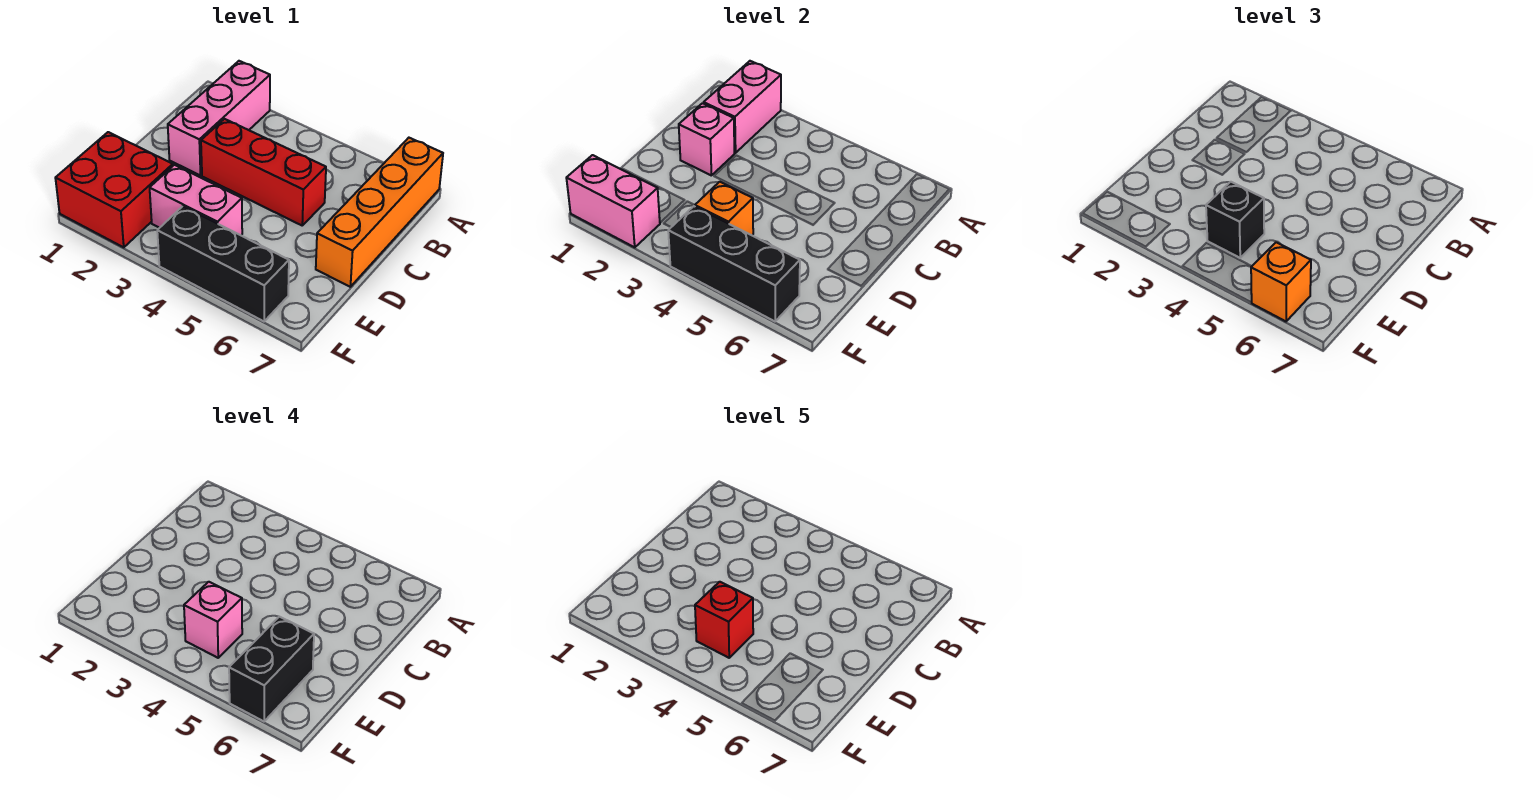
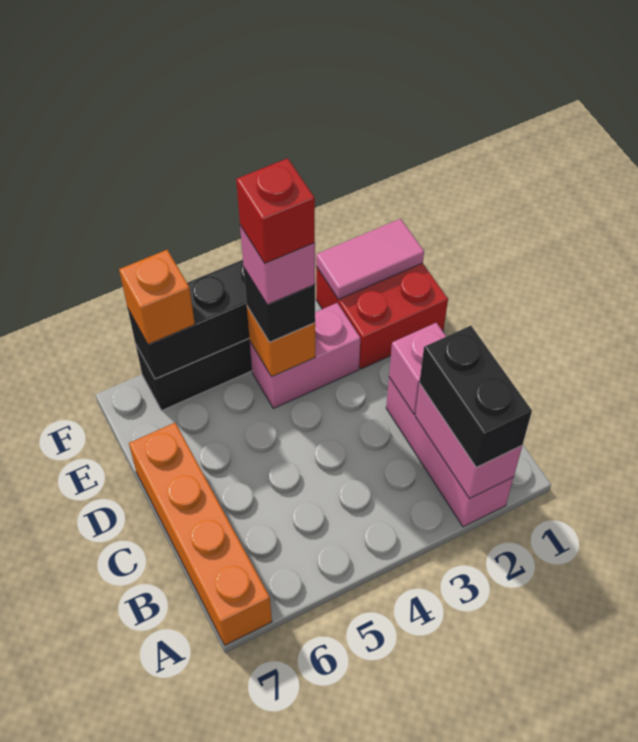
red brick C3:C5 level 1 -> none
black brick E6:F6 level 4 -> black brick A2:B2 level 3
pink brick F1:F2 level 2 -> pink tile F1:F2 level 2

